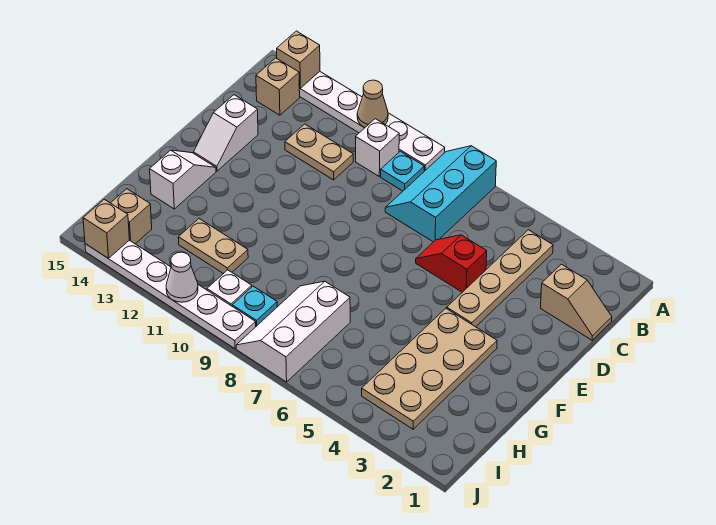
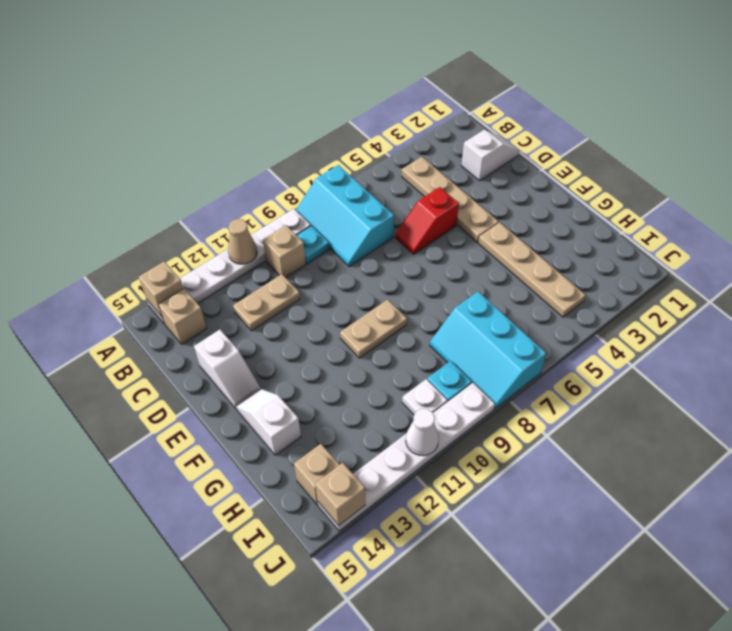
white brick B10 level 1 -> tan brick B10 level 1
tan slope C1:C2 level 1 top 2 -> white slope C1:C2 level 1 top 2
tan plate F3:I4 level 1 -> tan plate F4:I4 level 1
white slope H7:J8 level 1 top 7 -> cyan slope H7:J8 level 1 top 7
tan plate H11:H12 level 1 -> tan plate F9:F10 level 1

